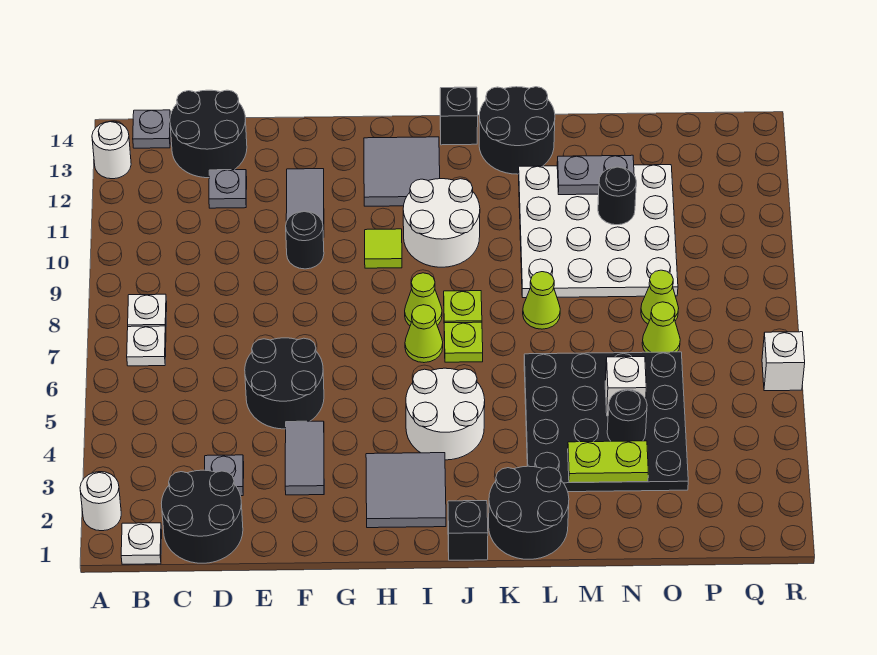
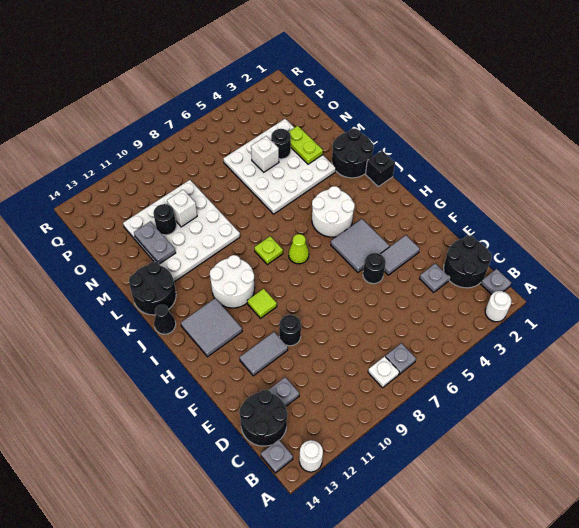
white plate B1 level 1 -> grey plate B1 level 1
white plate B7 level 1 -> grey plate B7 level 1
black round brick E5:F6 level 1 -> black round brick F5 level 1
grey tile H2:I3 level 1 -> grey tile G4:H5 level 1
lime cone I8 level 1 -> none
lime plate J7 level 1 -> none
black brick J14 level 1 -> black cone J14 level 1
black plate L3:O6 level 1 -> white plate L3:O6 level 1
lime cone L8 level 1 -> none
lime cone O7 level 1 -> none
lime cone O8 level 1 -> none
white brick R6 level 1 -> white brick N10 level 2

